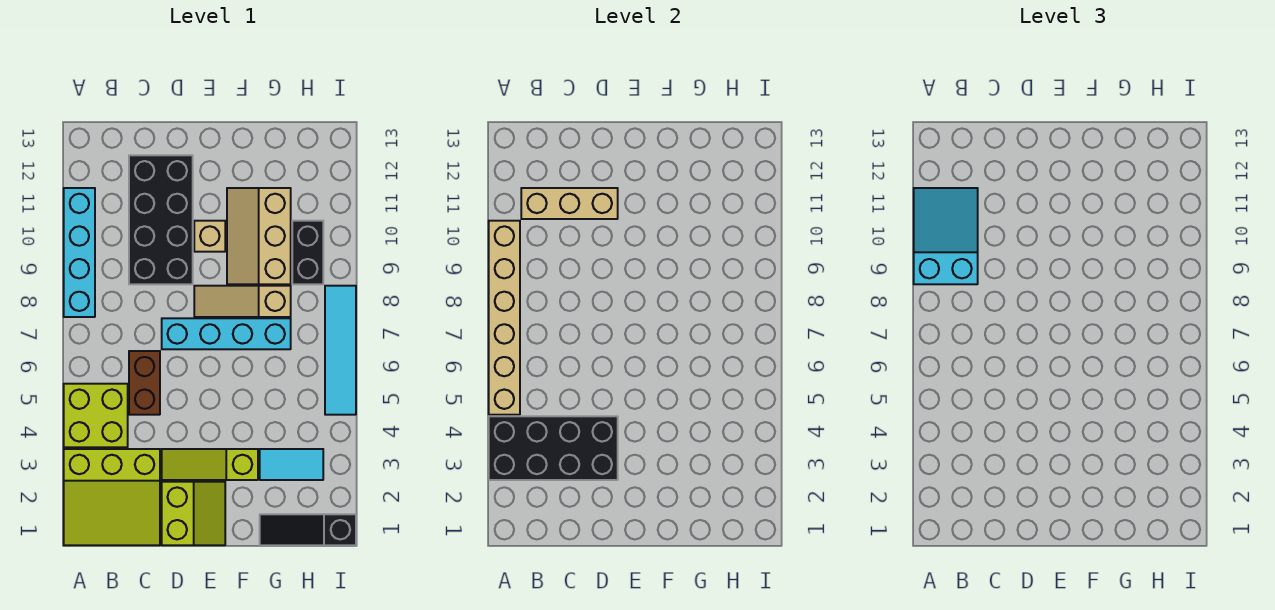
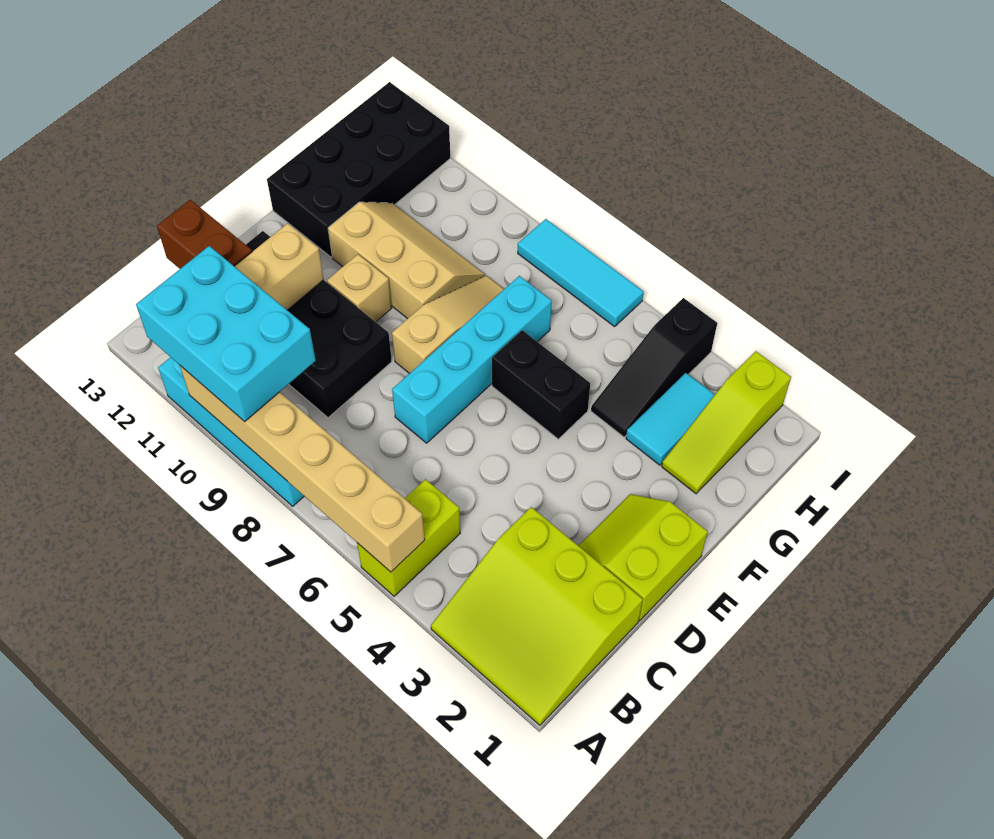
lime slope A1:C3 level 1 top 3 -> lime slope A1:C3 level 1 top C
black brick A3:D4 level 2 -> black brick F12:I13 level 1
lime brick A4:B5 level 1 -> lime brick A5:B5 level 1
cyan slope A9:B11 level 3 top 9 -> cyan brick A9:B11 level 3
brown brick C5:C6 level 1 -> brown brick C12:C13 level 2
lime slope D1:E2 level 1 top D -> lime slope D1:E2 level 1 top 1
lime slope D3:F3 level 1 top F -> lime slope G2:I2 level 1 top I
tan slope E8:G8 level 1 top G -> tan slope E8:G8 level 1 top E
tan slope F9:G11 level 1 top G -> tan slope F9:G11 level 1 top F
black slope G1:I1 level 1 top I -> black slope G4:I4 level 1 top I
black brick H9:H10 level 1 -> black brick F5:F6 level 1
cyan tile I5:I8 level 1 -> cyan tile I6:I8 level 1

